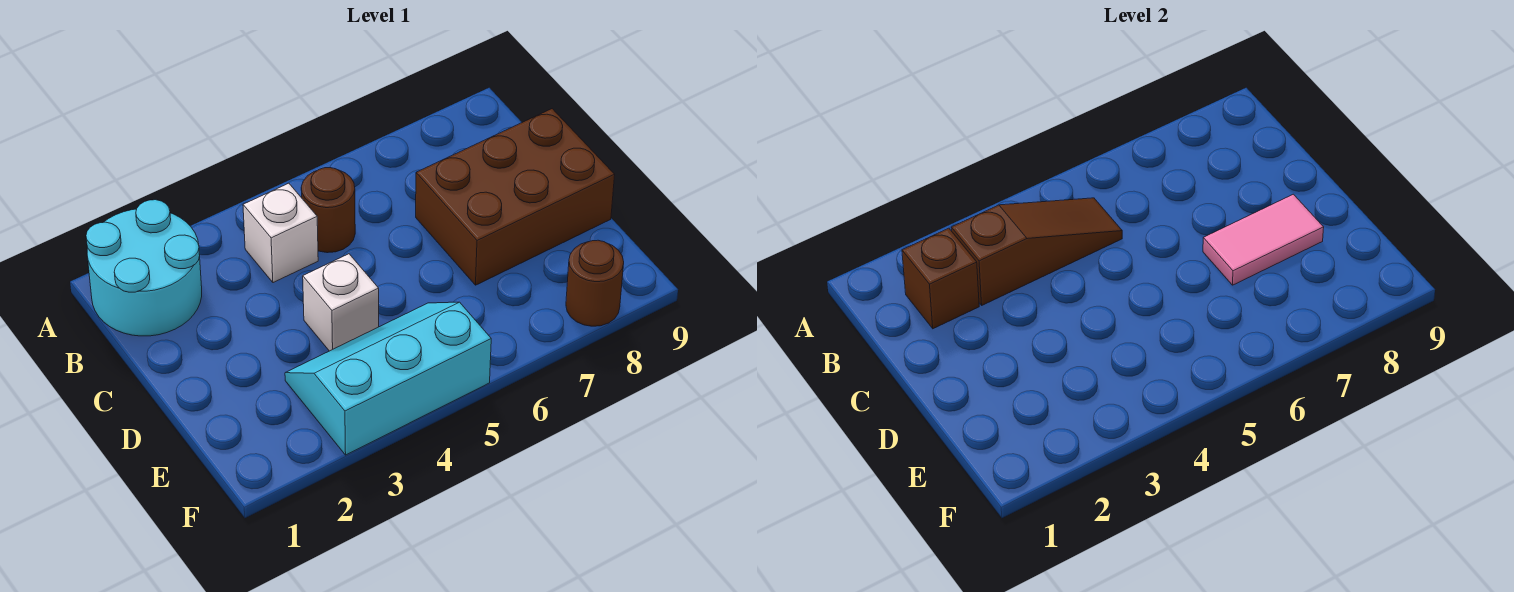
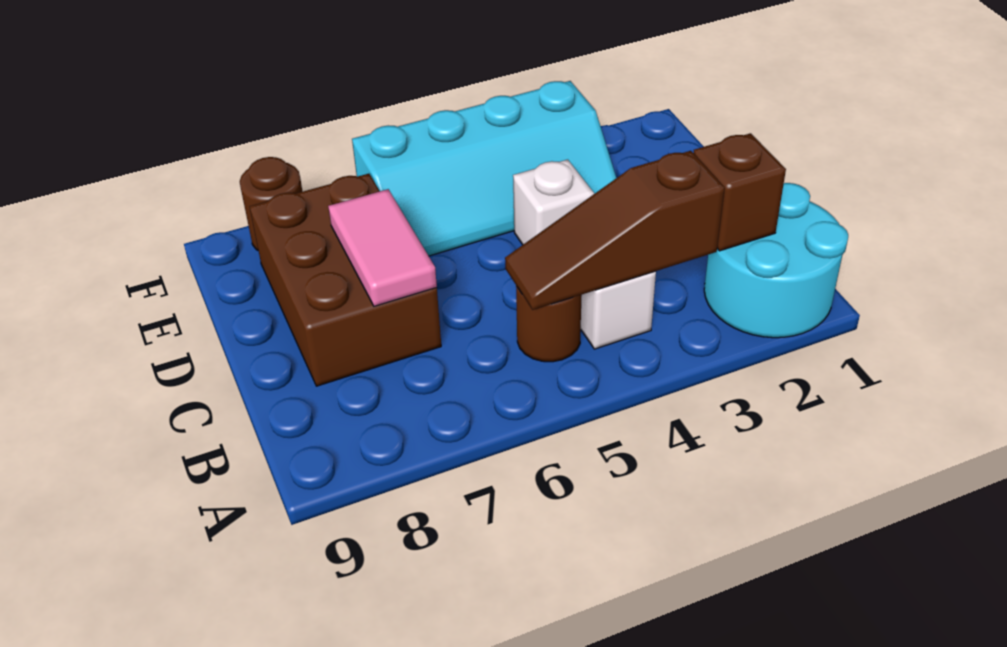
brown brick C7:D9 level 1 -> brown brick C7:E8 level 1
pink tile D7:D8 level 2 -> pink tile C7:D7 level 2
cyan slope E3:F5 level 1 top F -> cyan slope E3:F6 level 1 top F

